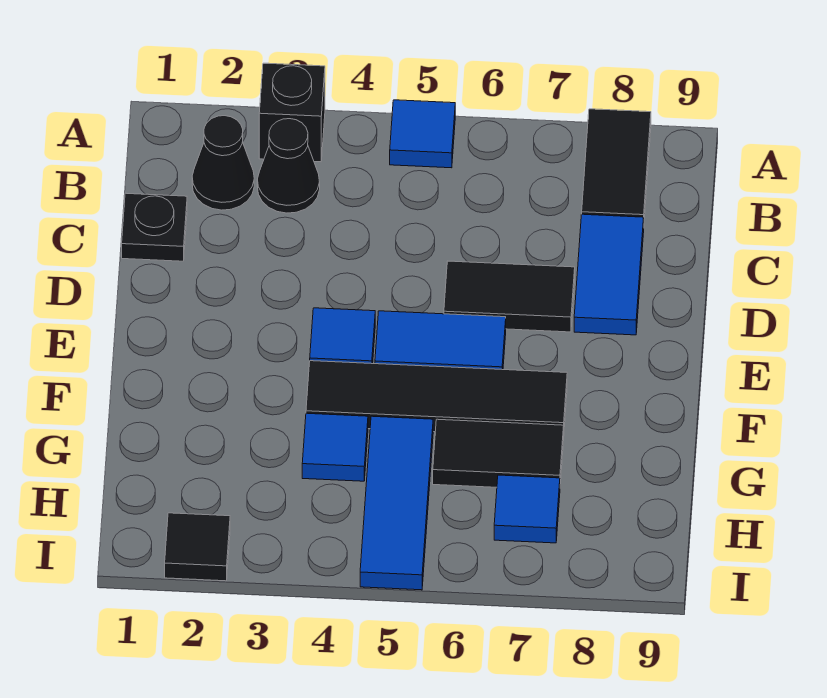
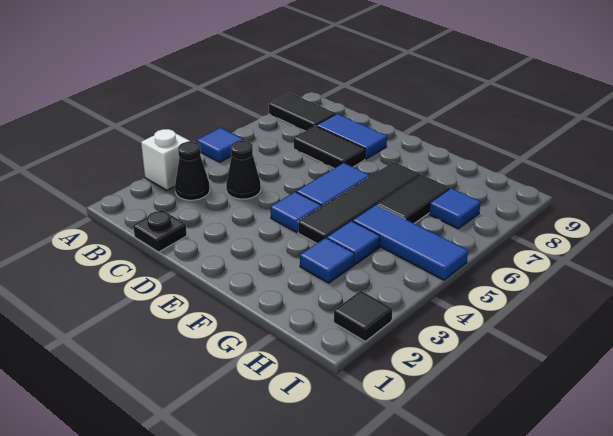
black brick A3 level 1 -> white brick A3 level 1
black cone B2 level 1 -> black cone C4 level 1
black tile D6:D7 level 1 -> black tile C7:D7 level 1
none -> blue tile G3 level 1

